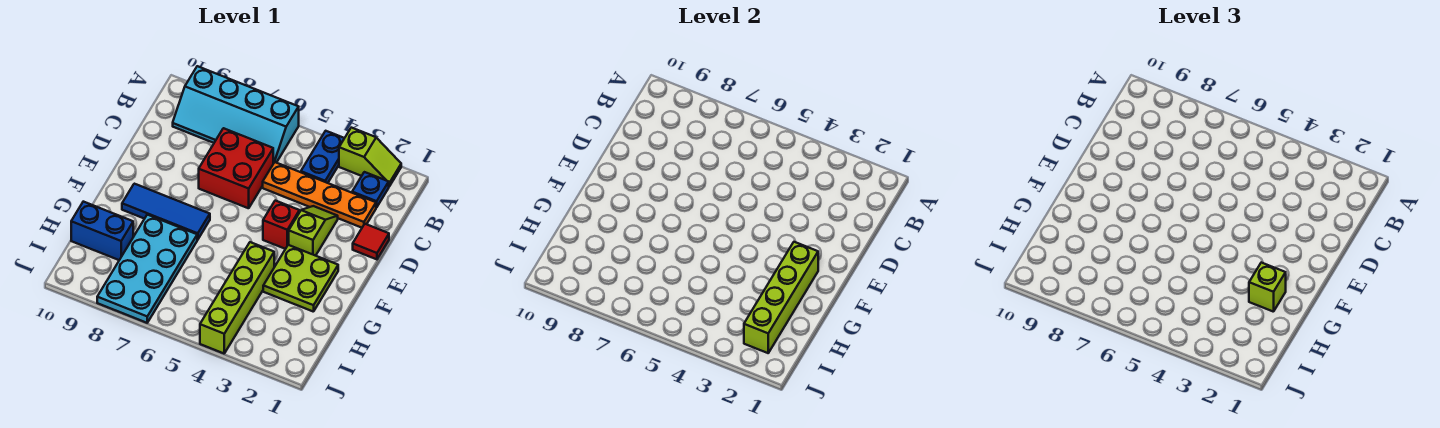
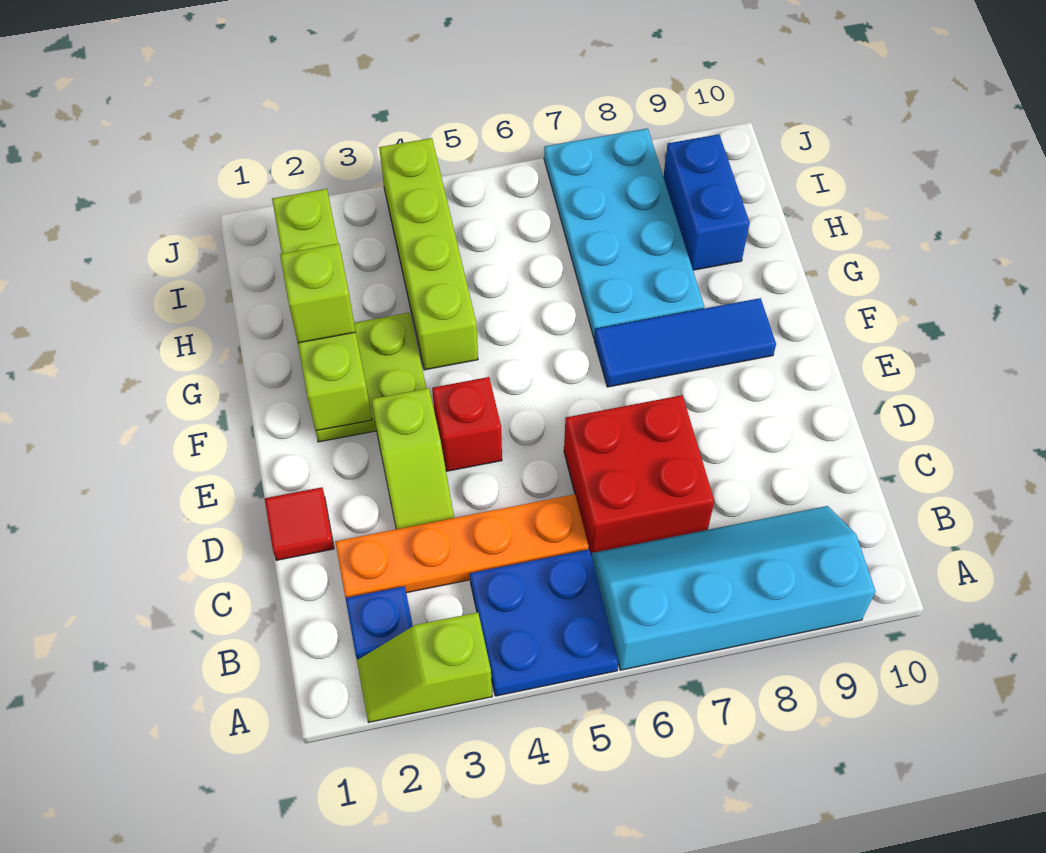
blue plate A4:B4 level 1 -> blue plate A4:B5 level 1
blue brick H9:H10 level 1 -> blue brick H9:I9 level 1

